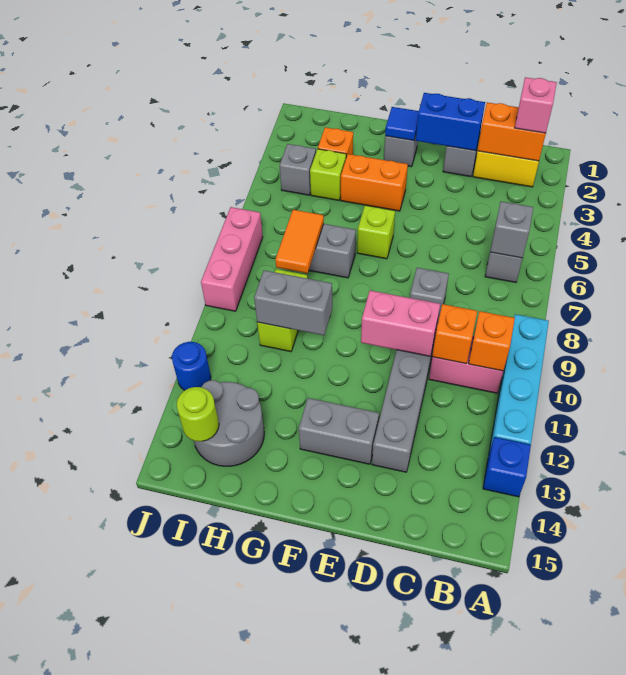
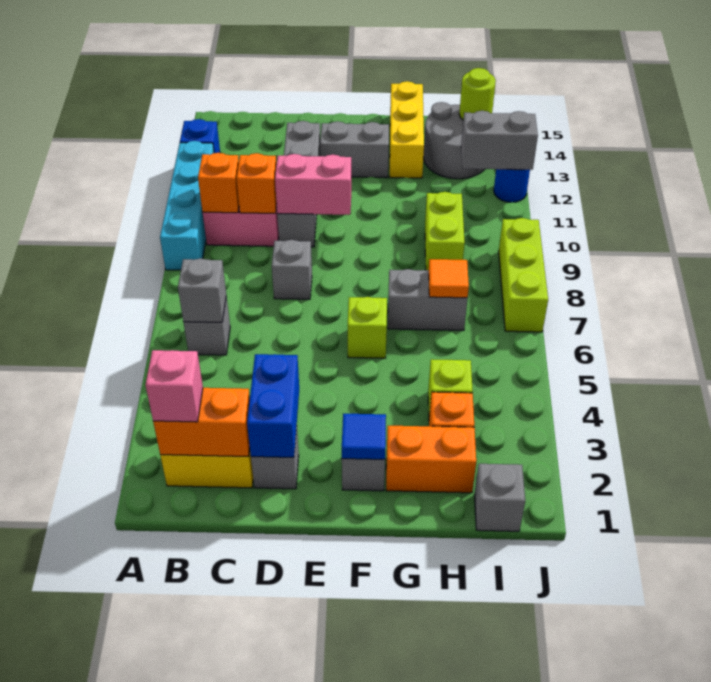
blue brick D2:E2 level 2 -> blue brick D2:D3 level 2
orange brick F4:G4 level 1 -> orange brick G2:H2 level 1
grey brick G10:H10 level 2 -> grey brick I12:J12 level 2
none -> yellow brick G13:G15 level 1
orange tile H7:H8 level 2 -> orange tile H7 level 2
grey brick I4 level 1 -> grey brick I1 level 1
pink brick J7:J9 level 1 -> lime brick J7:J9 level 1

